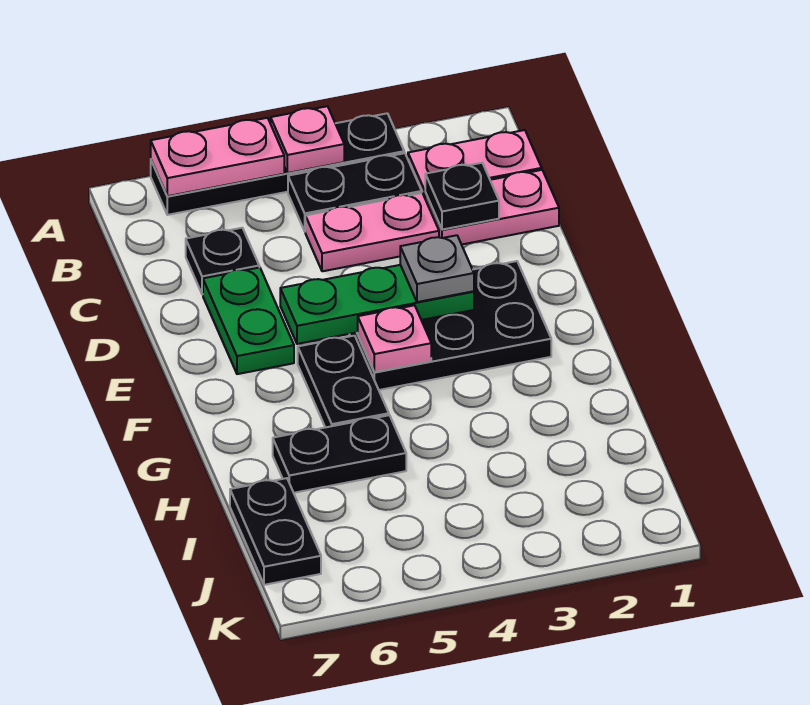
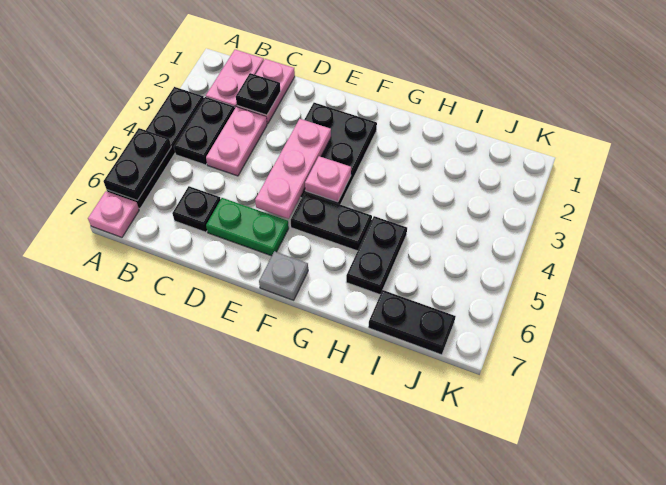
pink plate A4 level 2 -> pink plate A7 level 1
pink plate A5:A6 level 2 -> black plate A5:A6 level 2
green plate E3:E5 level 2 -> pink plate E3:E5 level 2
grey plate E3 level 3 -> grey plate F7 level 1

